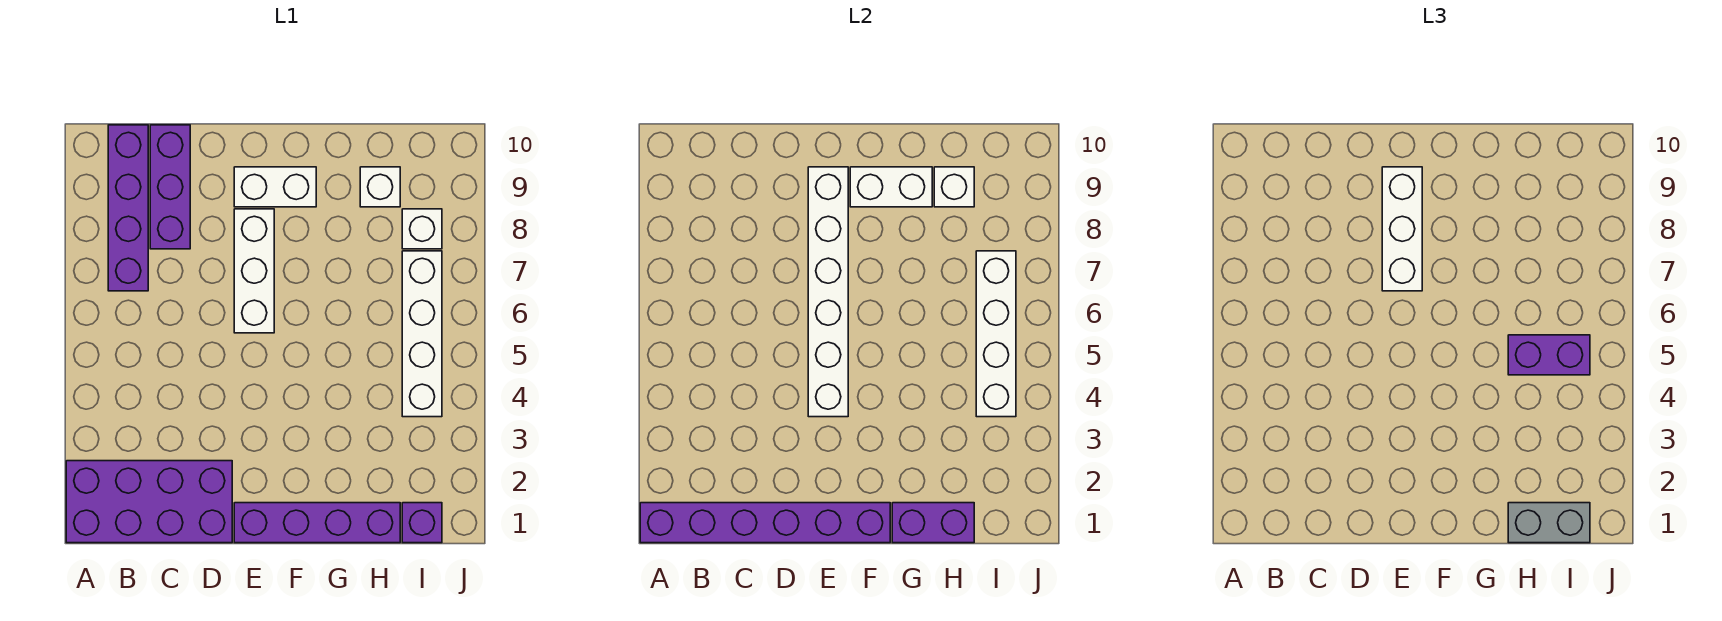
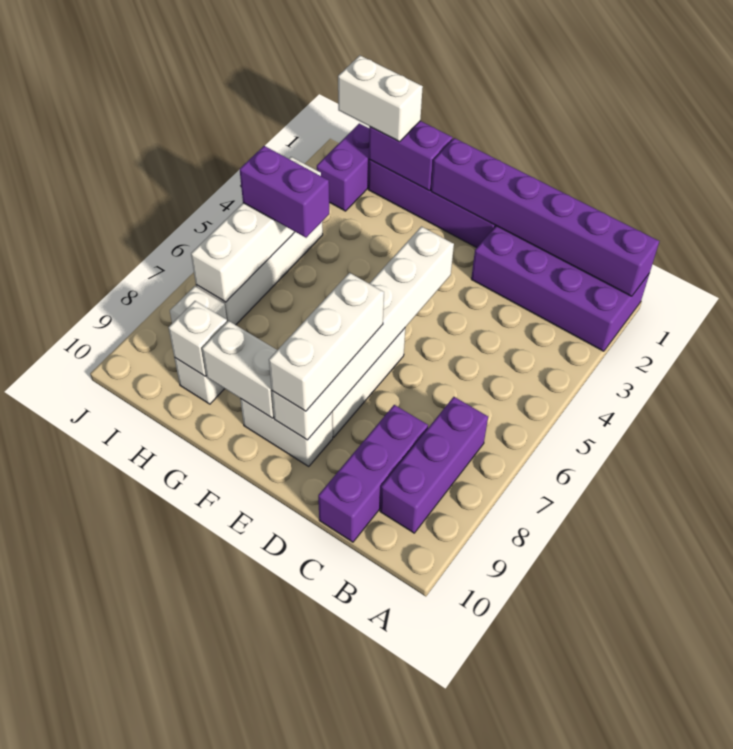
purple brick B7:B10 level 1 -> purple brick B7:B9 level 1
grey brick H1:I1 level 3 -> white brick H1:I1 level 3
purple brick I1 level 1 -> purple brick I1:I2 level 1

